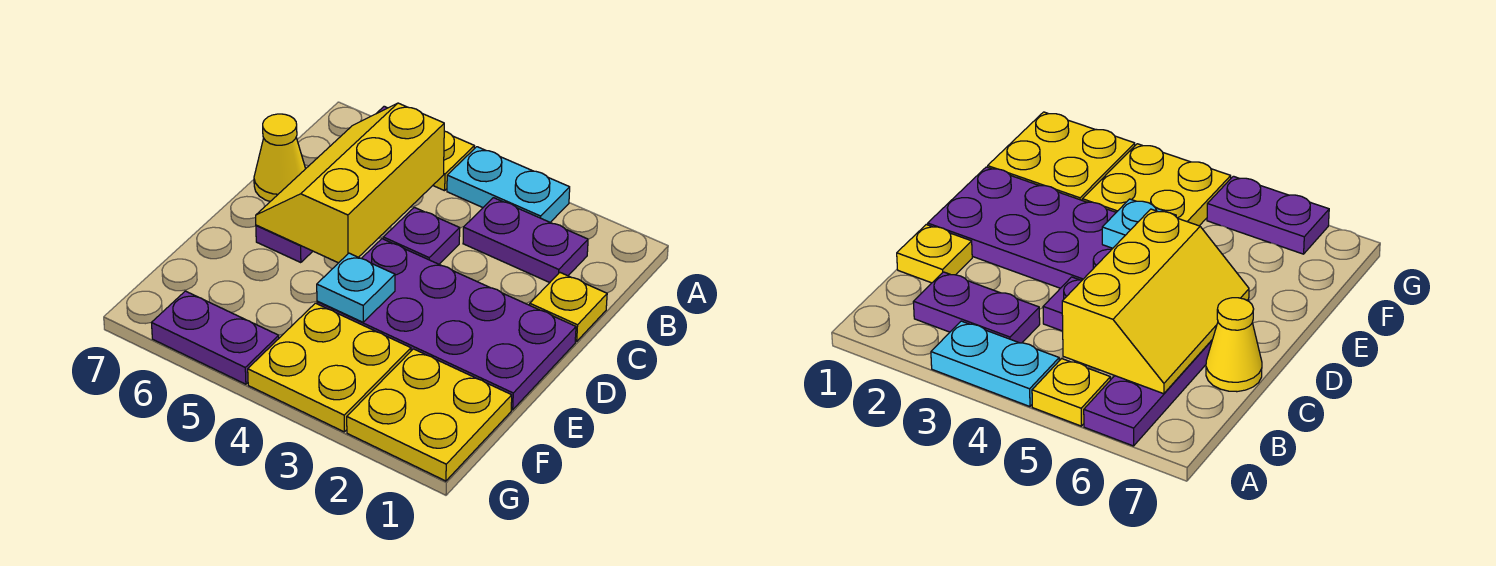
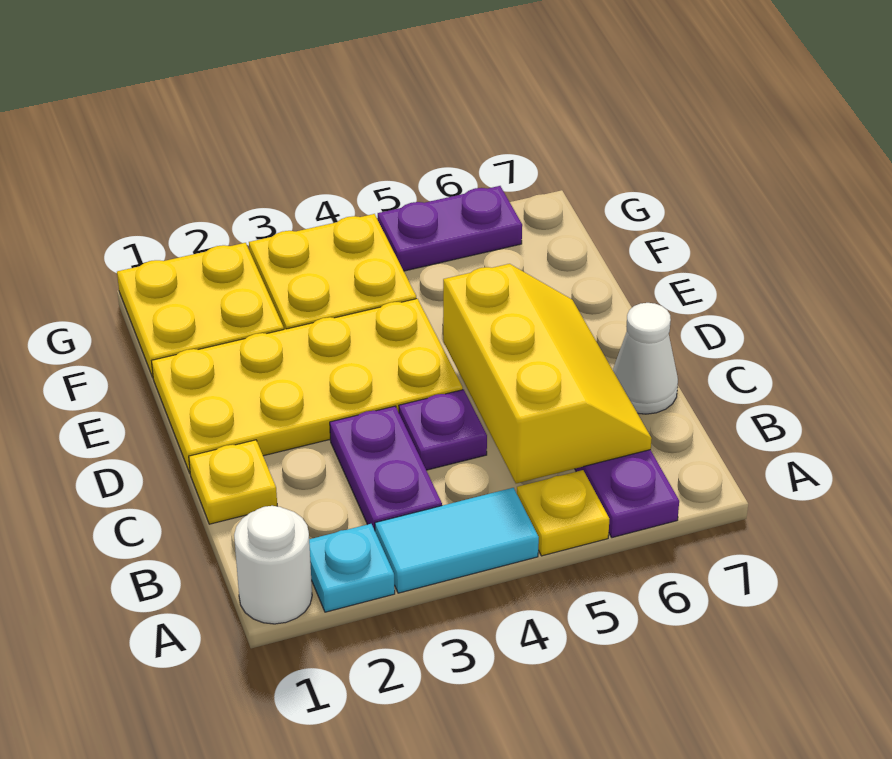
none -> white round brick A1 level 1
cyan plate A3:A4 level 1 -> cyan tile A3:A4 level 1
purple plate B2:B3 level 1 -> purple plate B3:C3 level 1
yellow cone C7 level 1 -> white cone C7 level 1
purple plate D1:E4 level 1 -> yellow plate D1:E4 level 1
cyan plate E4 level 2 -> cyan plate A2 level 1

